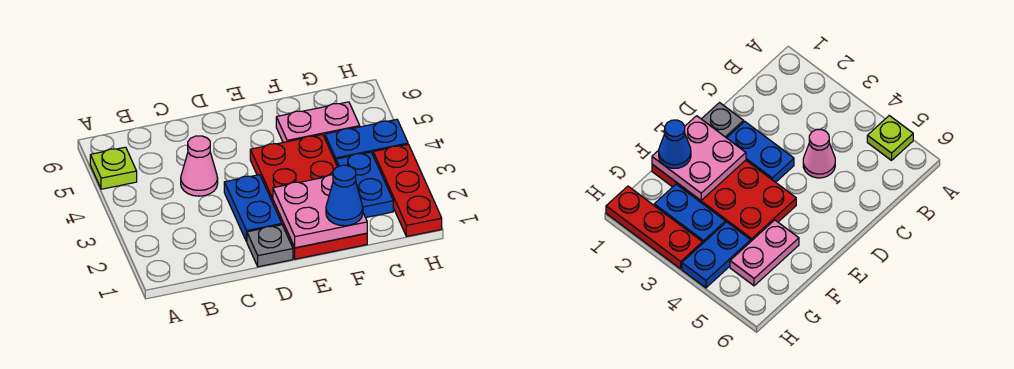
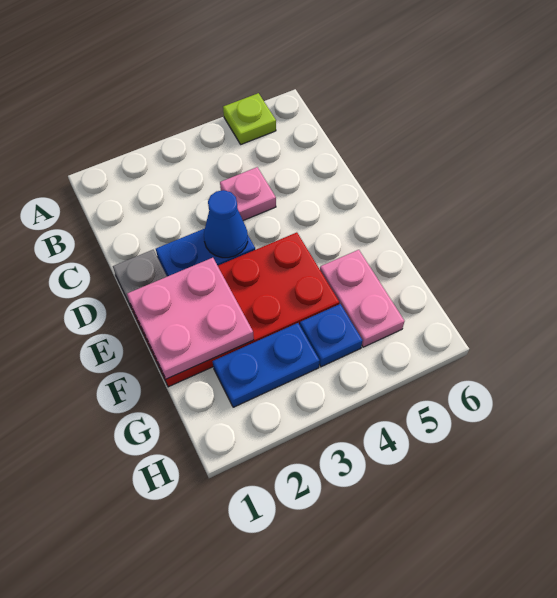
pink cone C4 level 1 -> pink plate C4 level 1
blue cone F1 level 3 -> blue cone D3 level 2
blue plate G4:H4 level 1 -> blue plate G4 level 1
red plate H1:H3 level 1 -> none

